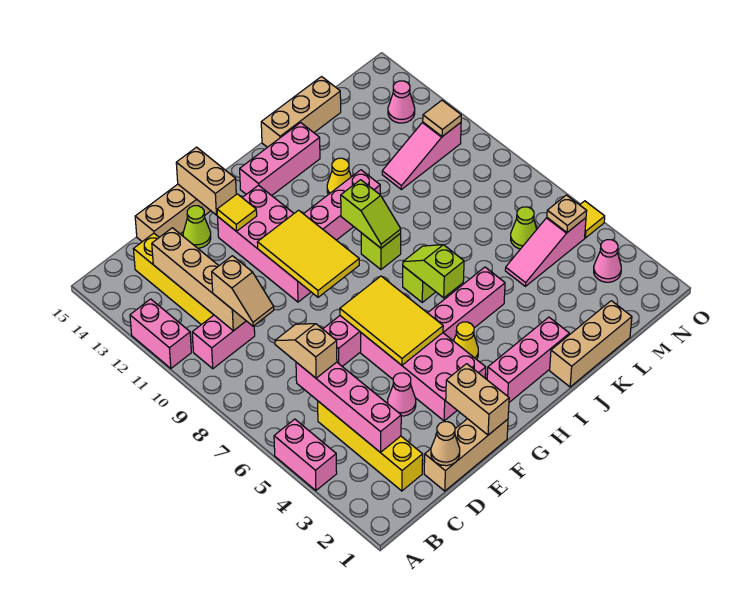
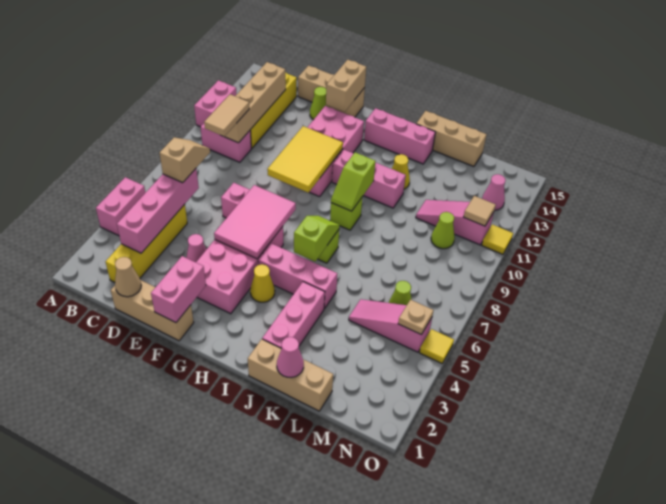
tan slope C9:C10 level 3 top 10 -> tan tile C9:C10 level 3
tan brick F1:F2 level 2 -> pink brick F1:F2 level 2
yellow tile F5:G7 level 2 -> pink tile F5:G7 level 2
yellow tile F13 level 2 -> yellow tile O11 level 1
pink brick H2:J2 level 1 -> pink brick J2:J4 level 1
none -> lime cone M10 level 1
pink cone N3 level 1 -> pink cone K1 level 2

